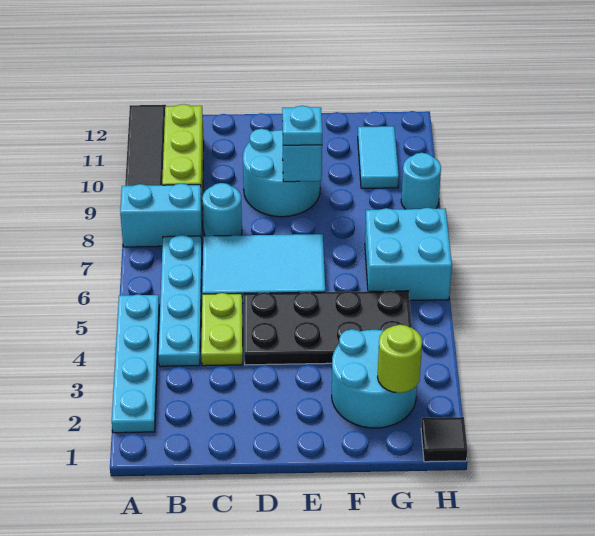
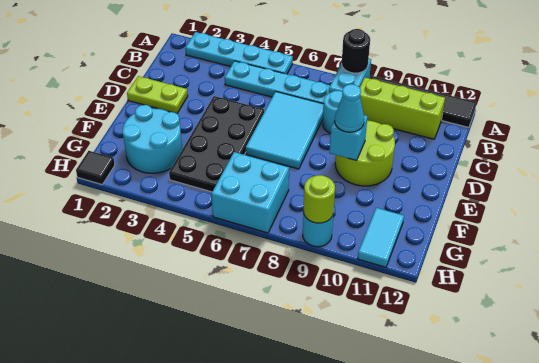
none -> black round brick A8 level 2
lime plate C4:C5 level 1 -> lime plate D1:D2 level 1
cyan round brick D9:E10 level 1 -> lime round brick D9:E10 level 1
cyan plate E9 level 3 -> cyan cone E9 level 3
lime round brick G2 level 2 -> lime round brick H9 level 2
cyan tile G10:G11 level 1 -> cyan tile G11:H11 level 1

